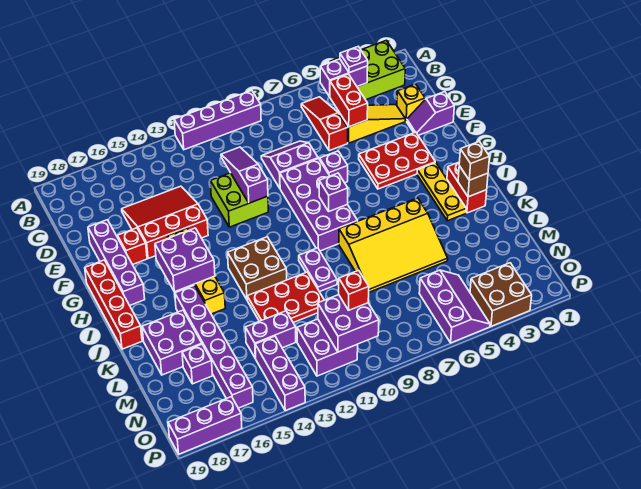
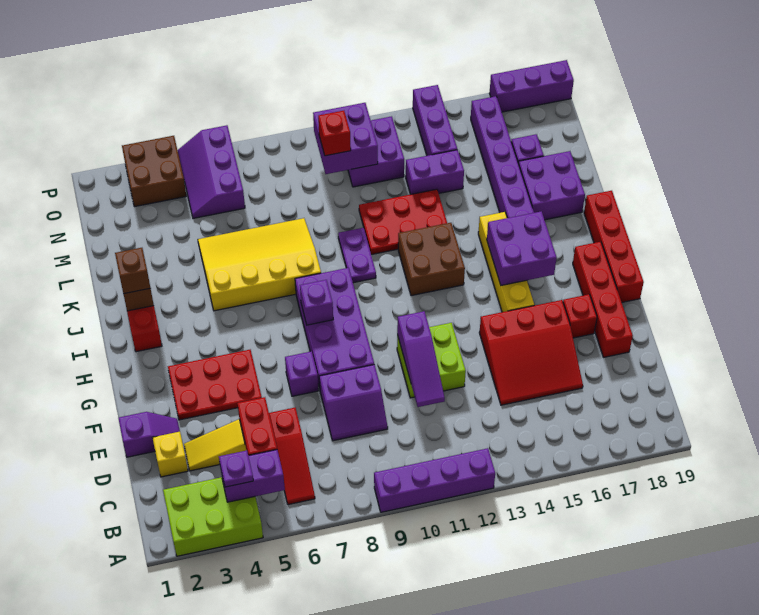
purple brick E18:H18 level 1 -> red brick E18:H18 level 1
yellow plate H3:J3 level 1 -> none

